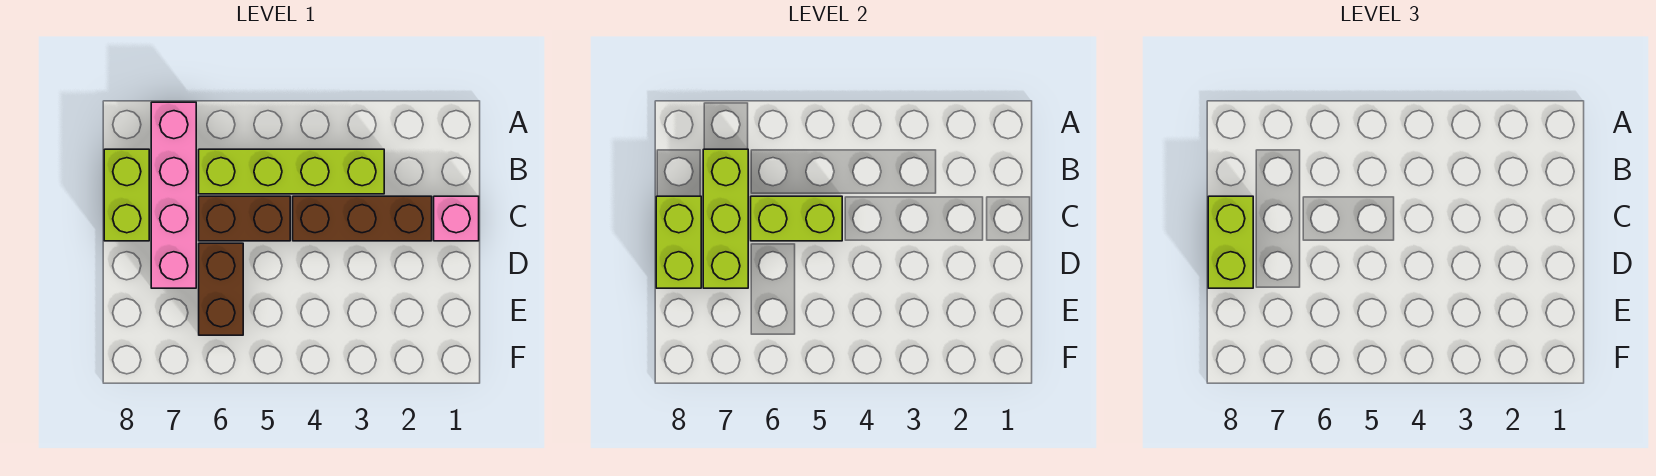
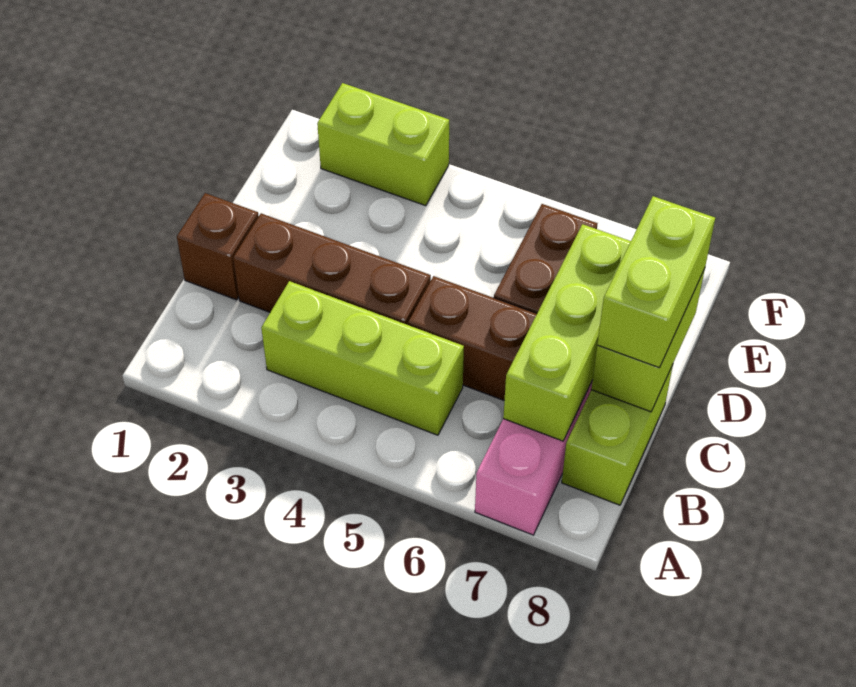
lime brick B3:B6 level 1 -> lime brick B3:B5 level 1
pink brick C1 level 1 -> brown brick C1 level 1
lime brick C5:C6 level 2 -> lime brick F2:F3 level 1

